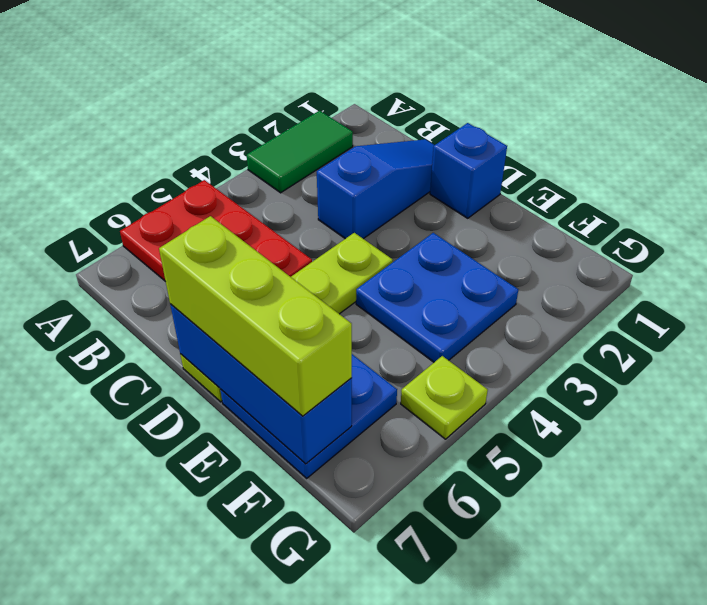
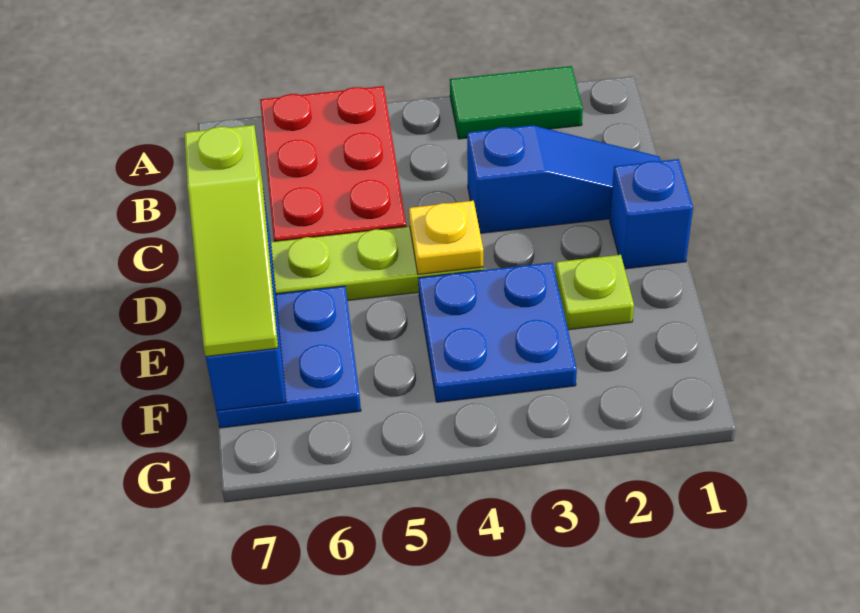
none -> yellow plate D4 level 2
lime brick D7:F7 level 3 -> lime slope D7:F7 level 3 top D
lime plate G5 level 1 -> lime plate E2 level 1

